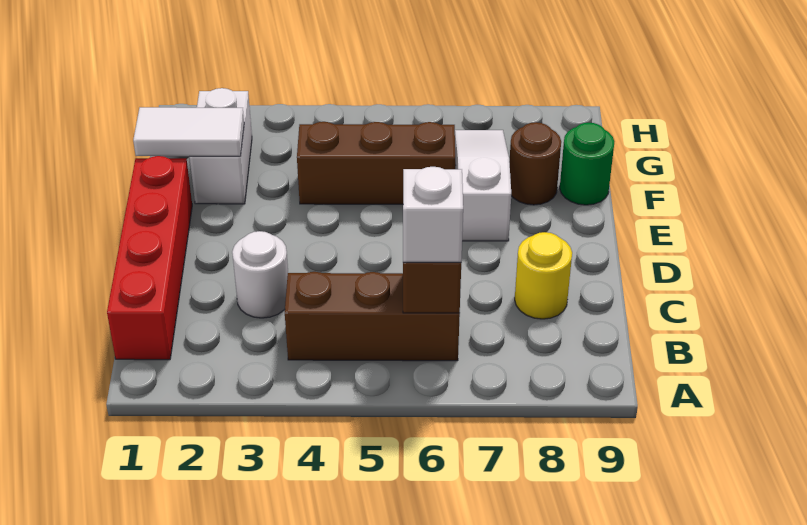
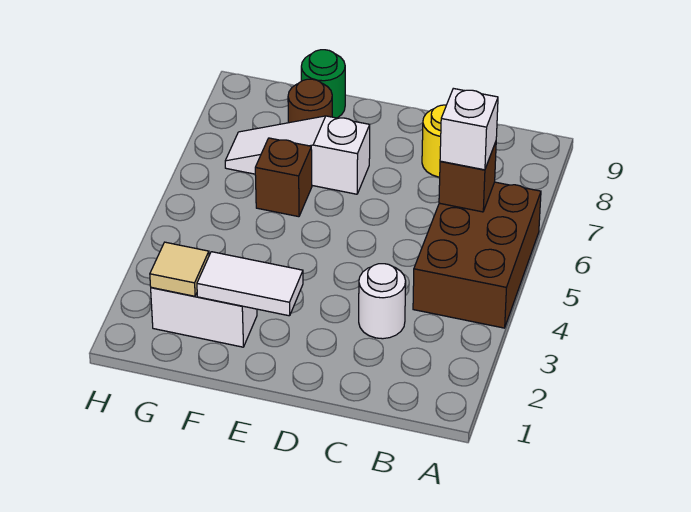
red brick B1:E1 level 1 -> none
brown brick B4:B6 level 1 -> brown brick A4:B6 level 1
white tile F1:F2 level 2 -> white tile E2:F2 level 2
brown brick F4:F6 level 1 -> brown brick F6 level 1
none -> tan tile G2 level 2

